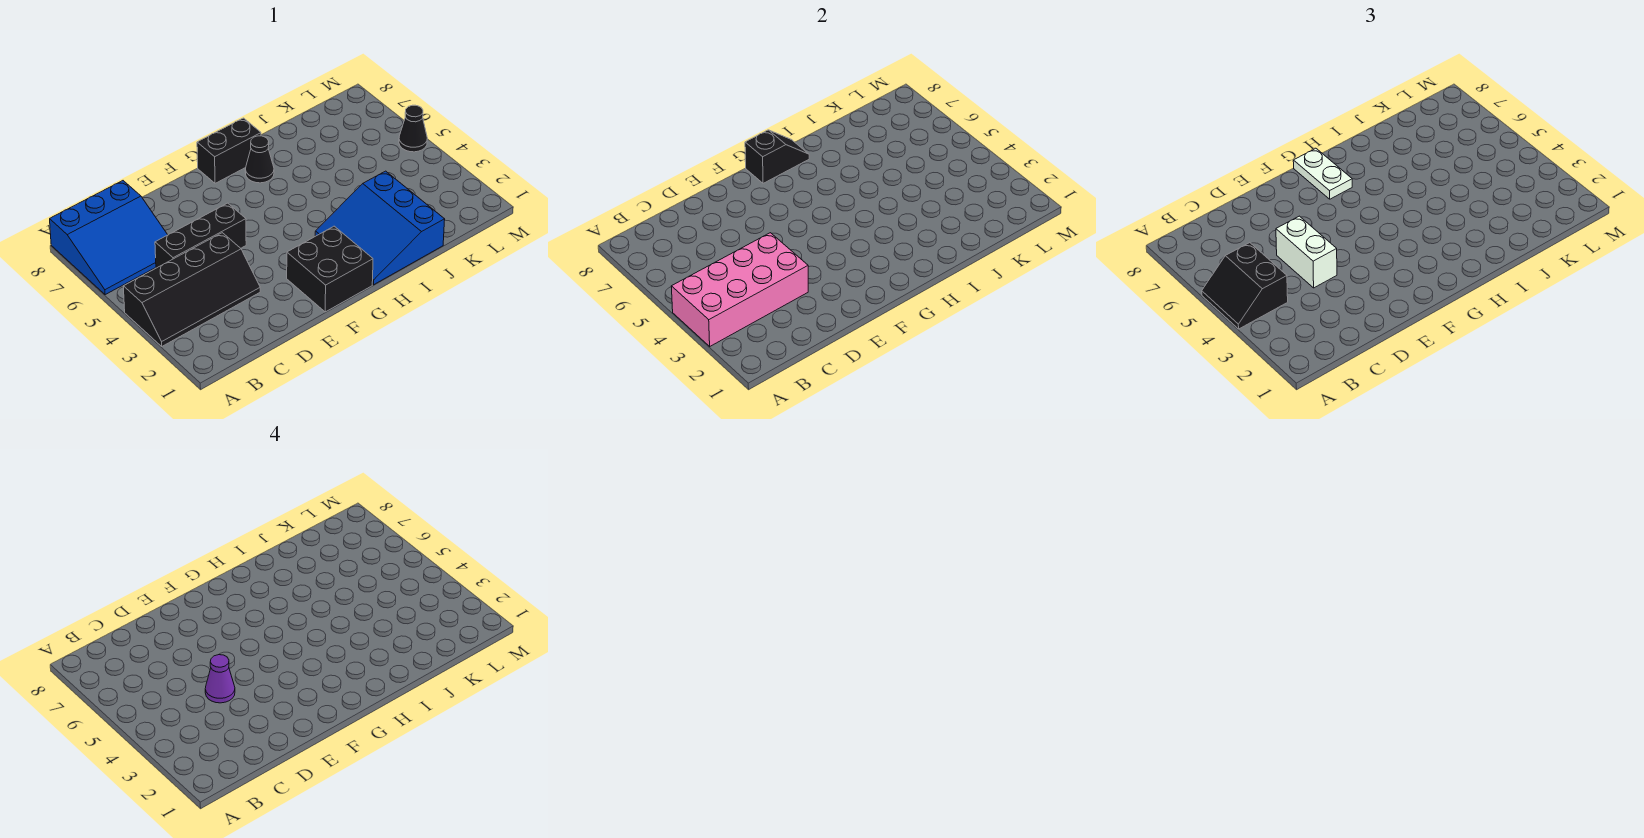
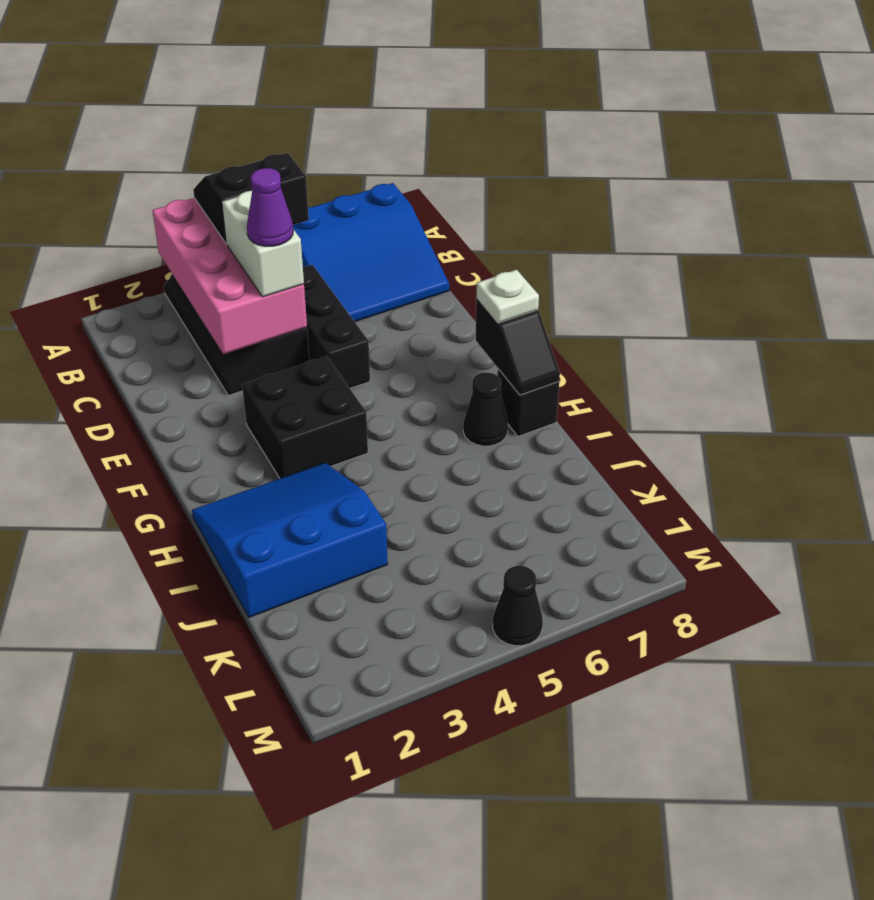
blue slope A6:C8 level 1 top 8 -> blue slope A6:C8 level 1 top A
white brick D4:D5 level 3 -> white brick C4:D4 level 3
black brick F1:G2 level 1 -> black brick F3:G4 level 1
white plate G7:G8 level 3 -> white plate G8 level 3
black brick G8:H8 level 1 -> black brick H8 level 1

